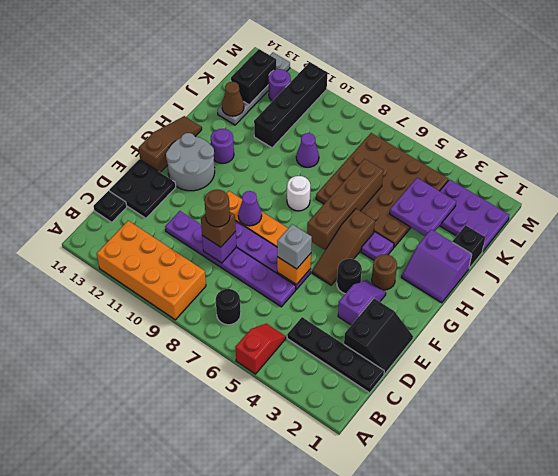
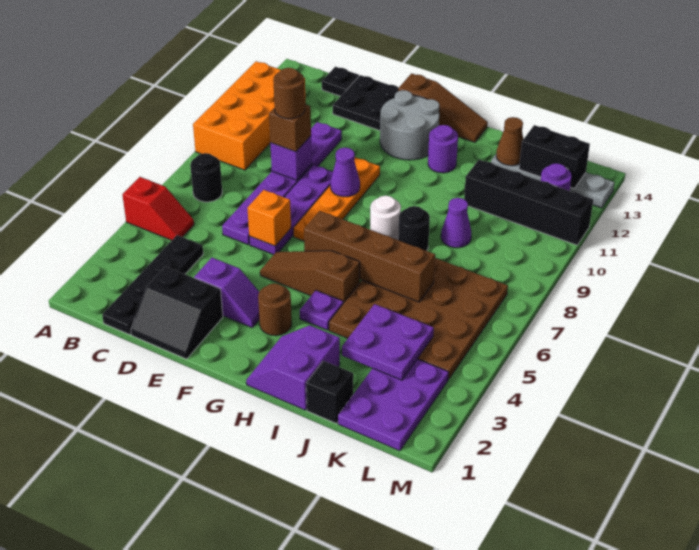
grey brick E6 level 3 -> none
black round brick F4 level 1 -> black round brick I8 level 1

